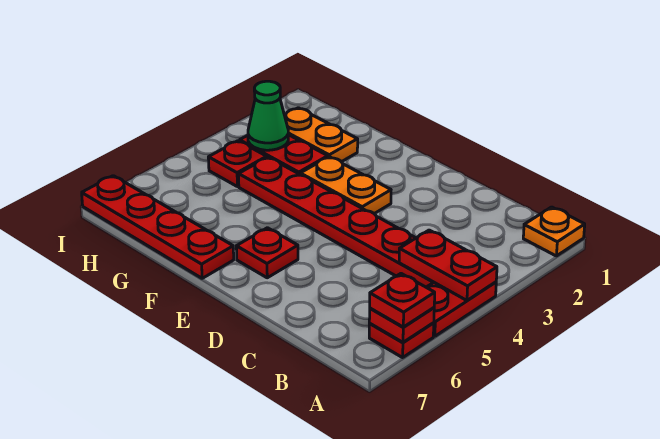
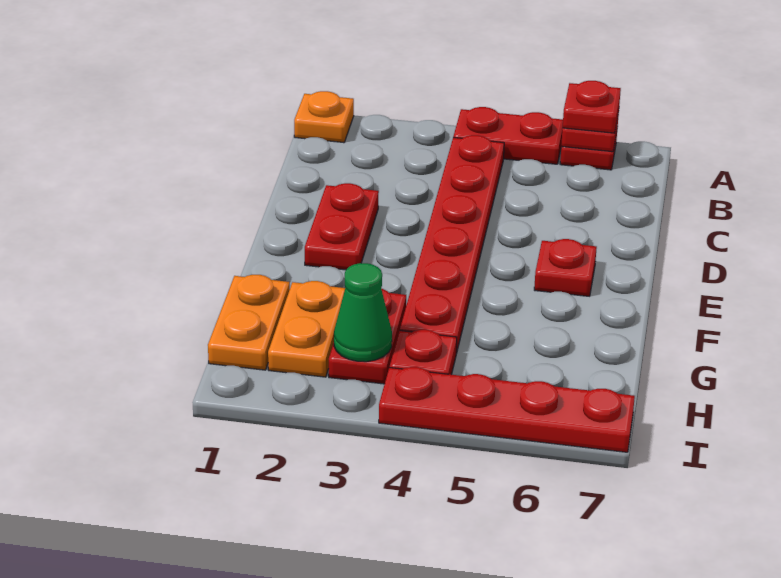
red plate A4:B4 level 2 -> red plate D2:E2 level 1
orange plate E3:F3 level 1 -> orange plate G1:H1 level 1
red plate F7:I7 level 1 -> red plate I4:I7 level 1

